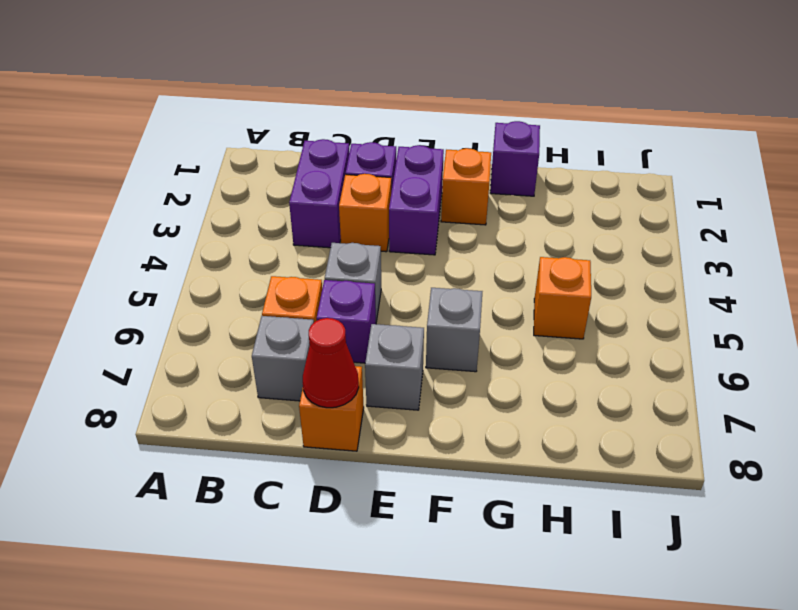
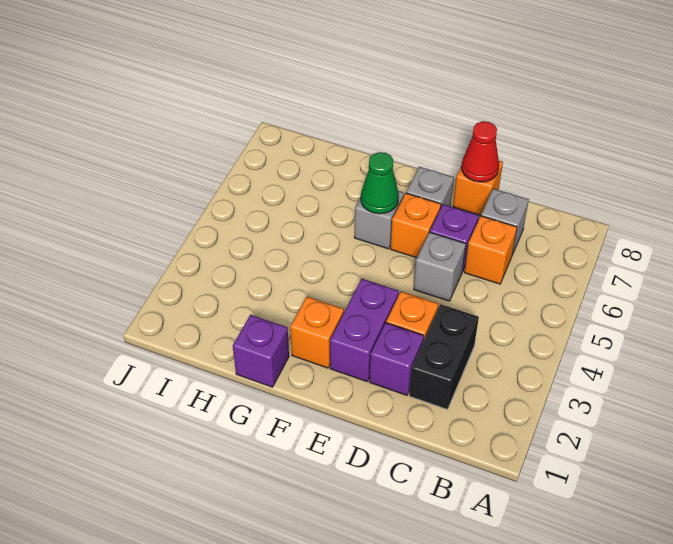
purple brick C2:C3 level 1 -> black brick C2:C3 level 1
none -> green cone F6 level 2
orange brick H5 level 1 -> orange brick E6 level 1

